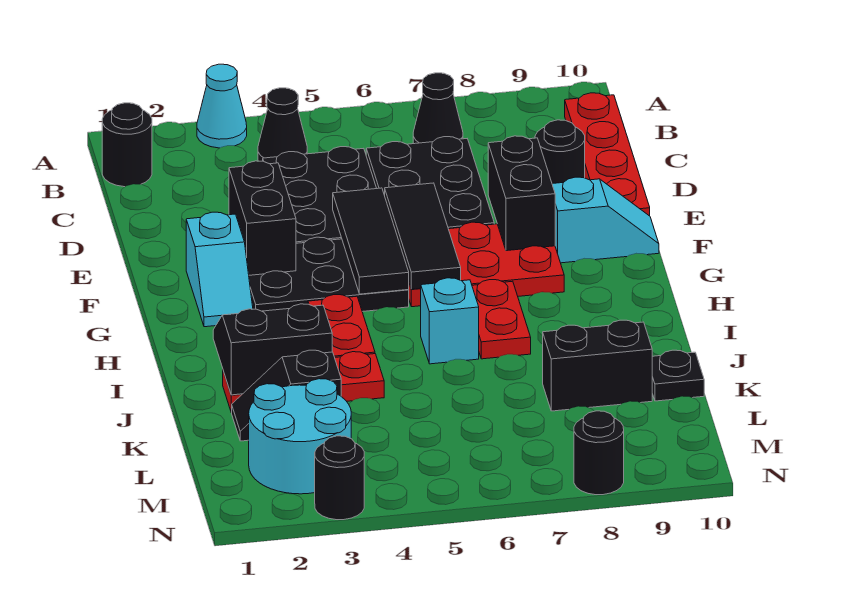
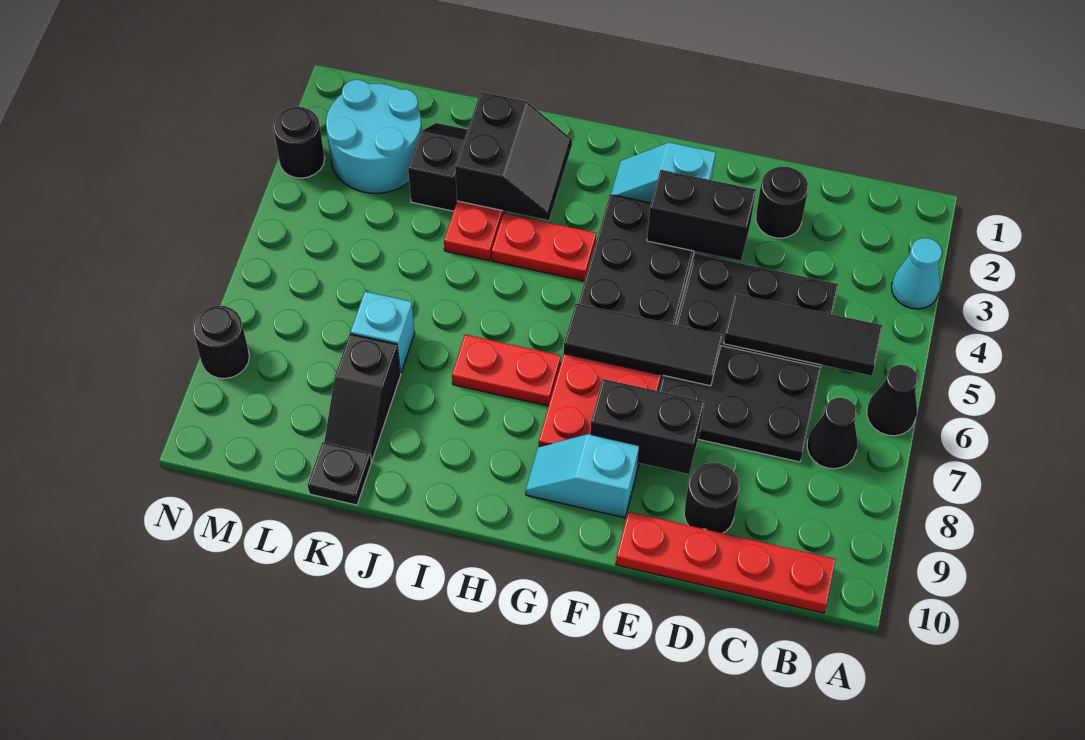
black round brick B1 level 1 -> black round brick D2 level 1
black cone B4 level 1 -> black cone A6 level 1
black tile E5:G5 level 2 -> black tile B5:D5 level 2
cyan slope F9:F10 level 1 top 9 -> cyan slope F9:G9 level 1 top F
cyan brick I6 level 1 -> cyan brick K7 level 1
black brick K8:K9 level 1 -> black slope K8:K9 level 1 top 8

